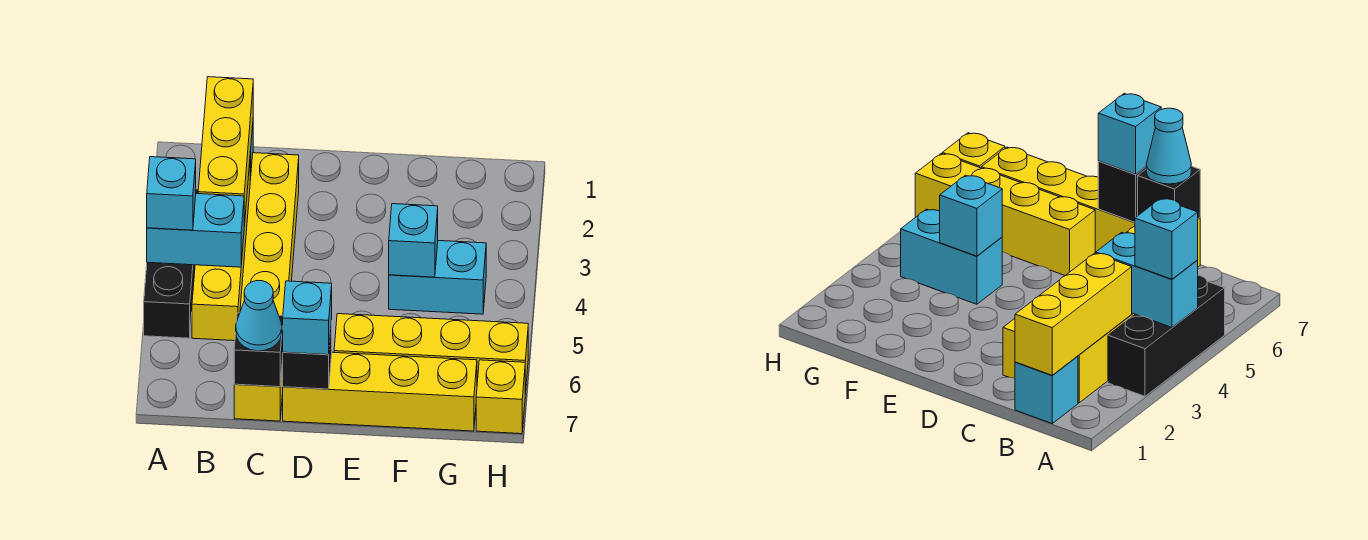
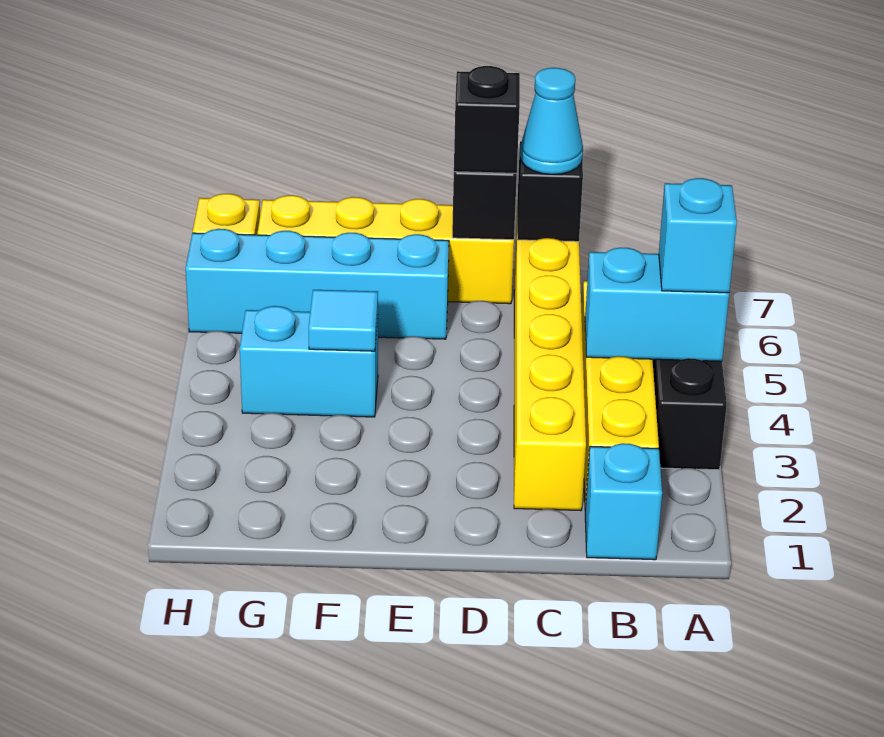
yellow brick B1:B3 level 2 -> none
cyan brick D7 level 3 -> black brick D7 level 3
yellow brick E6:H6 level 1 -> cyan brick E6:H6 level 1
cyan brick F4 level 2 -> cyan tile F4 level 2

